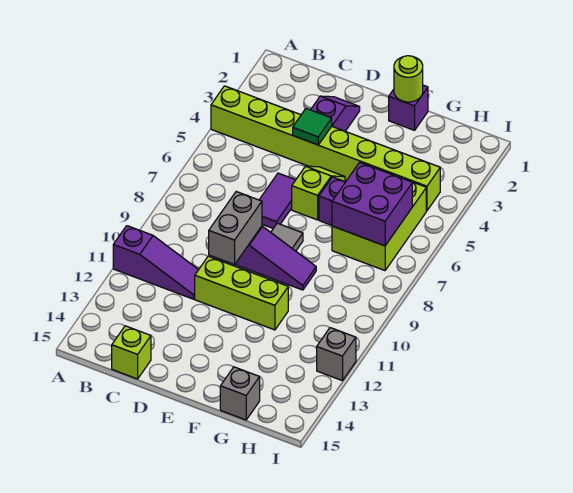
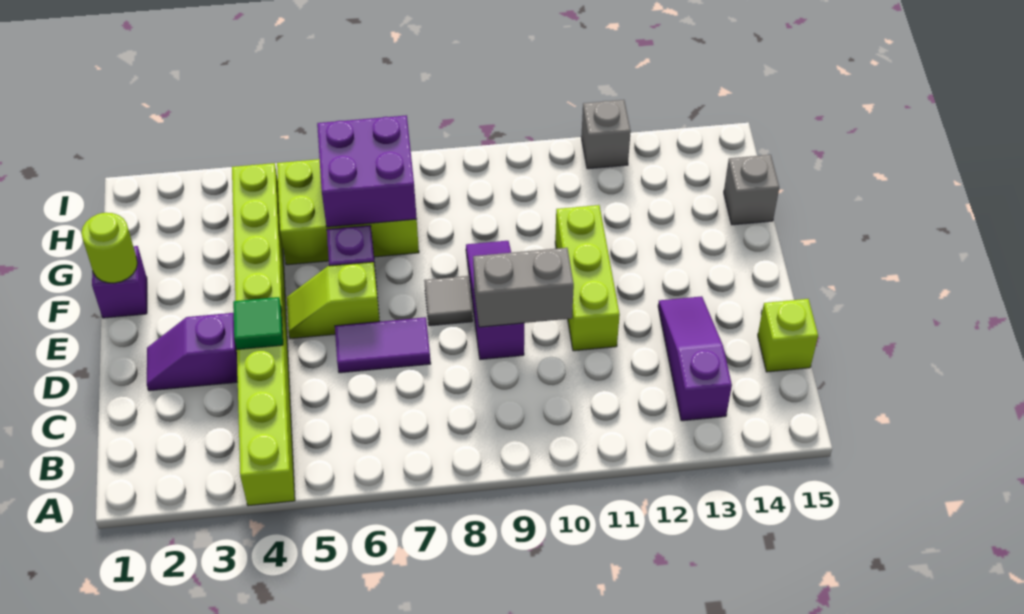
purple slope A11:C11 level 1 top A -> purple slope B13:D13 level 1 top B

